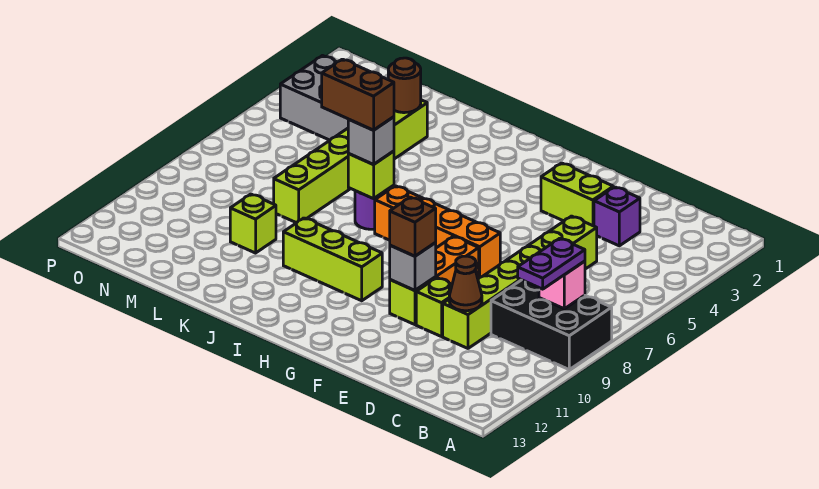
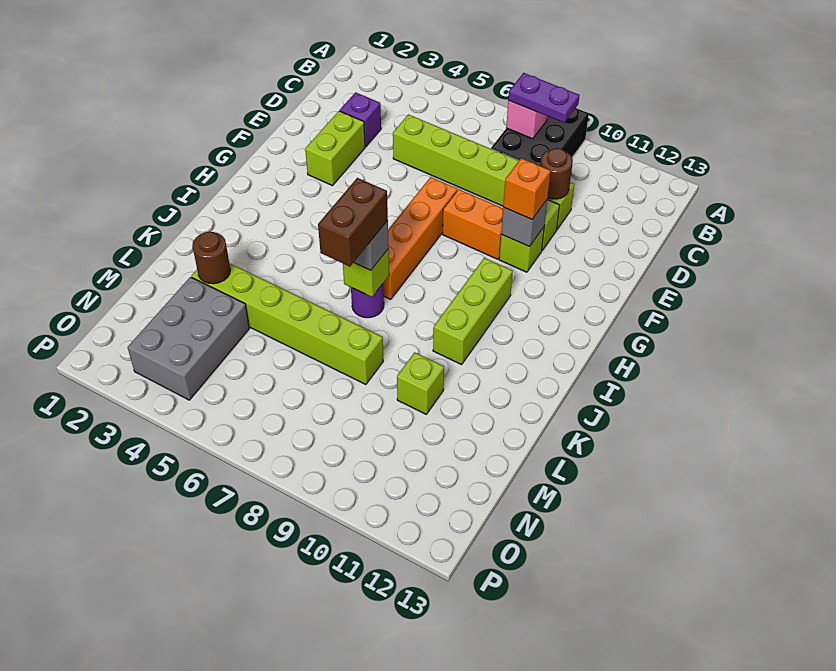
brown cone D10 level 2 -> brown round brick D10 level 2
brown brick F10 level 3 -> orange brick F10 level 3

